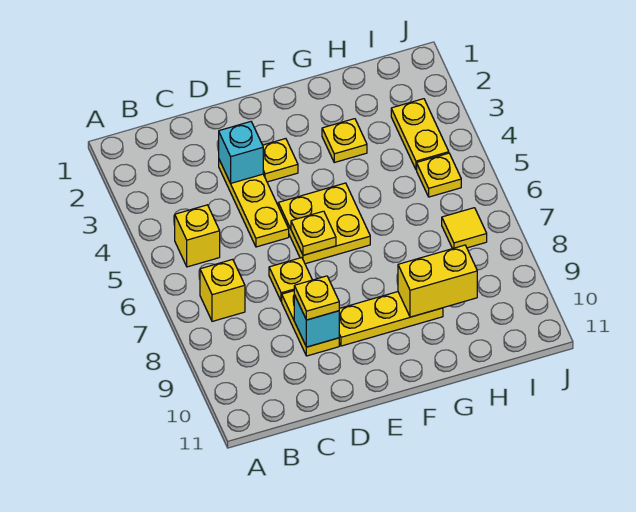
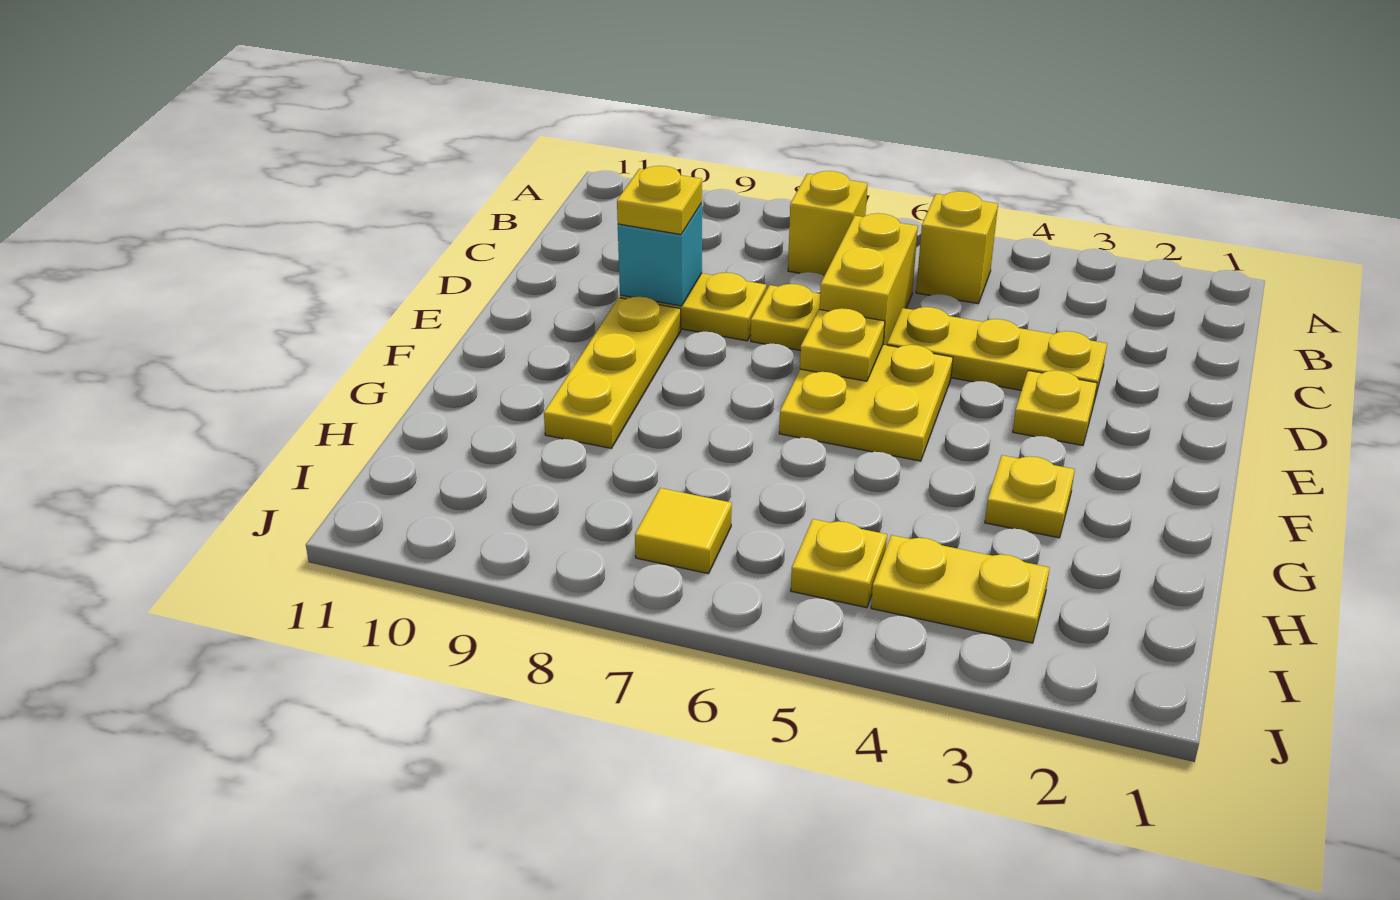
cyan brick D3 level 2 -> none
yellow brick G9:H9 level 2 -> yellow brick C6:D6 level 1

